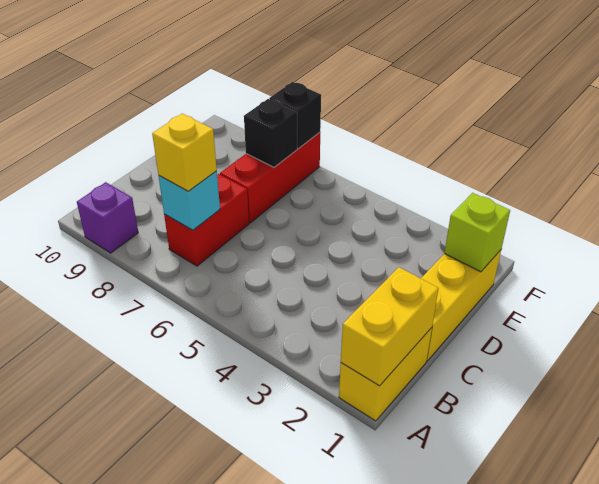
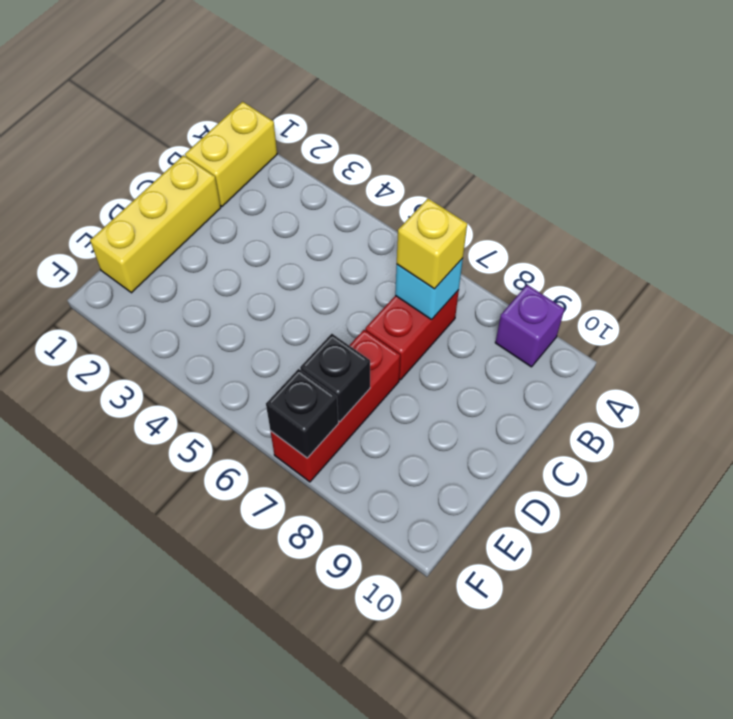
yellow brick A1:B1 level 2 -> none
lime brick E1 level 2 -> none

